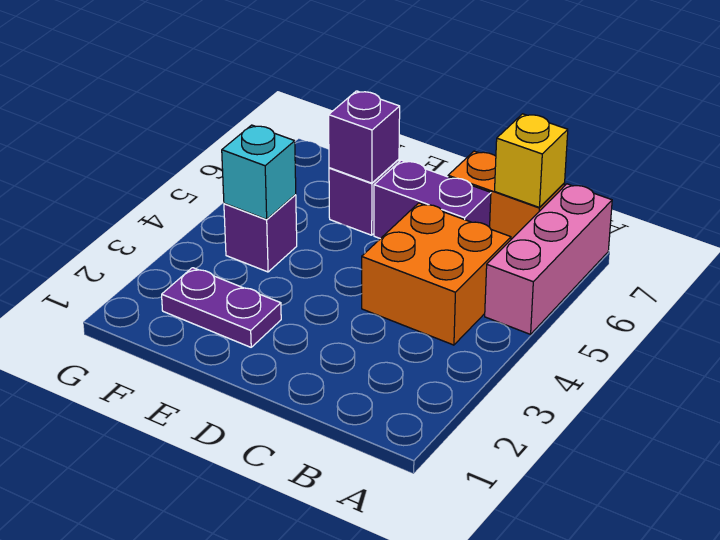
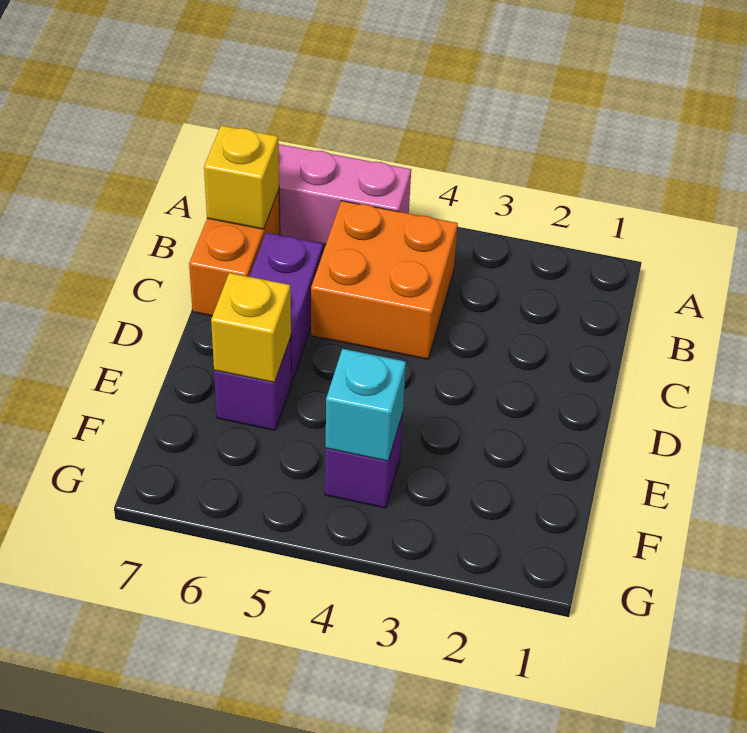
purple plate E2:F2 level 1 -> none
purple brick E6 level 2 -> yellow brick E6 level 2

